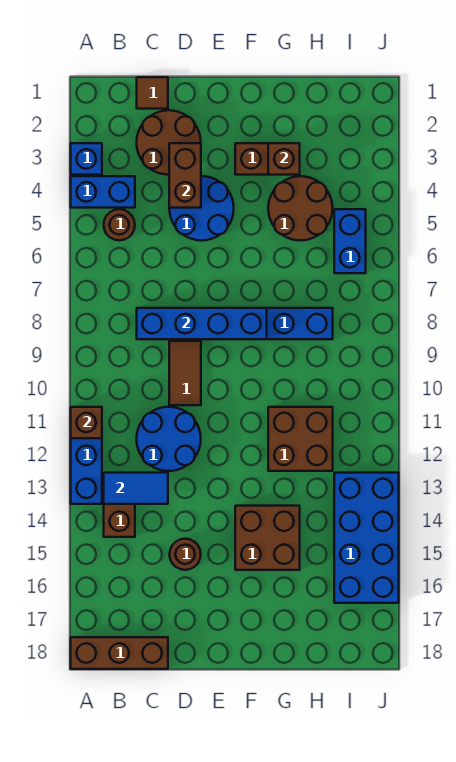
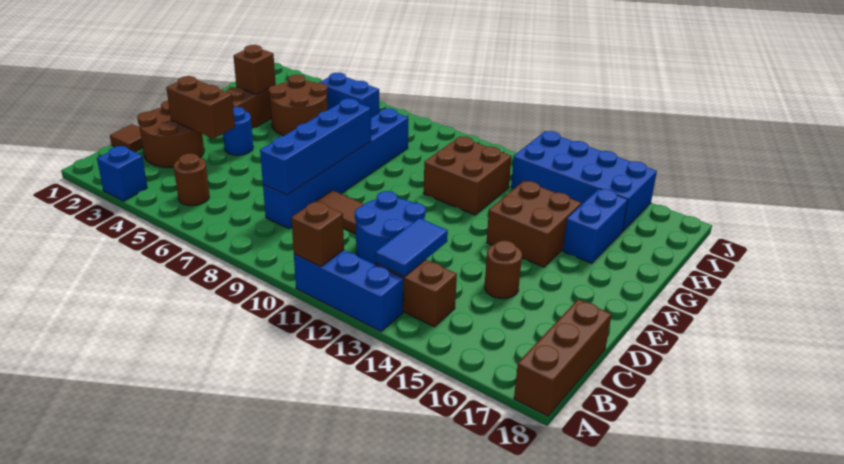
blue brick A4:B4 level 1 -> blue brick G16:H16 level 1
blue round brick D4:E5 level 1 -> blue round brick E4 level 1

